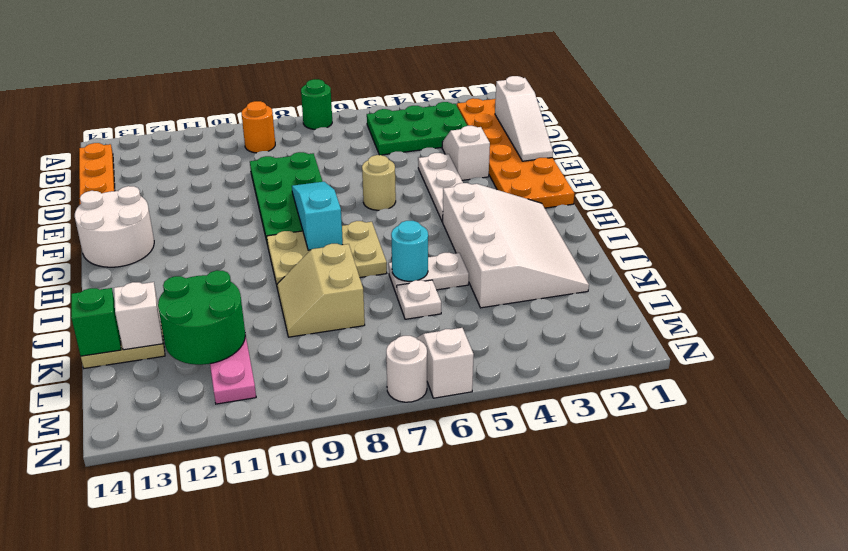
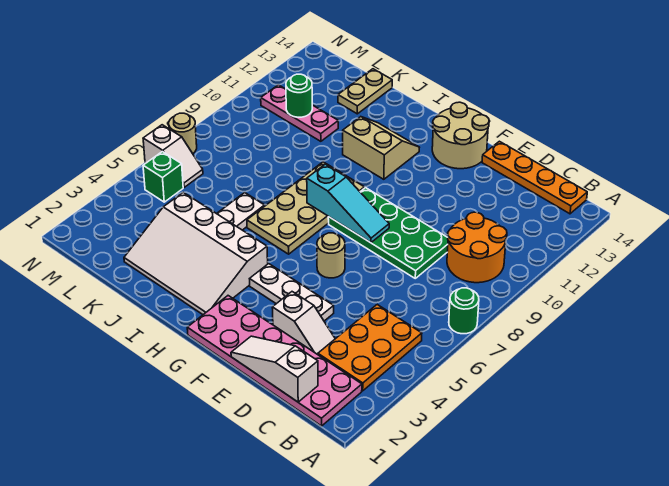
orange plate B1:G2 level 1 -> pink plate B1:G2 level 1
green plate B3:C5 level 1 -> orange plate B3:C5 level 1
orange round brick B9 level 1 -> orange round brick B9:C10 level 1
white round brick F13:G14 level 1 -> tan round brick F13:G14 level 1
tan plate H7:I9 level 1 -> tan plate H6:I9 level 1
cyan round brick J6 level 2 -> none
tan slope J8:K9 level 1 top 8 -> tan slope H11:I12 level 1 top 11
white plate K6 level 1 -> none
green round brick K11:L12 level 2 -> green round brick L11 level 2
white brick K13 level 2 -> none
green brick K14 level 2 -> green brick M5 level 1
white round brick N7 level 1 -> tan round brick N7 level 1

